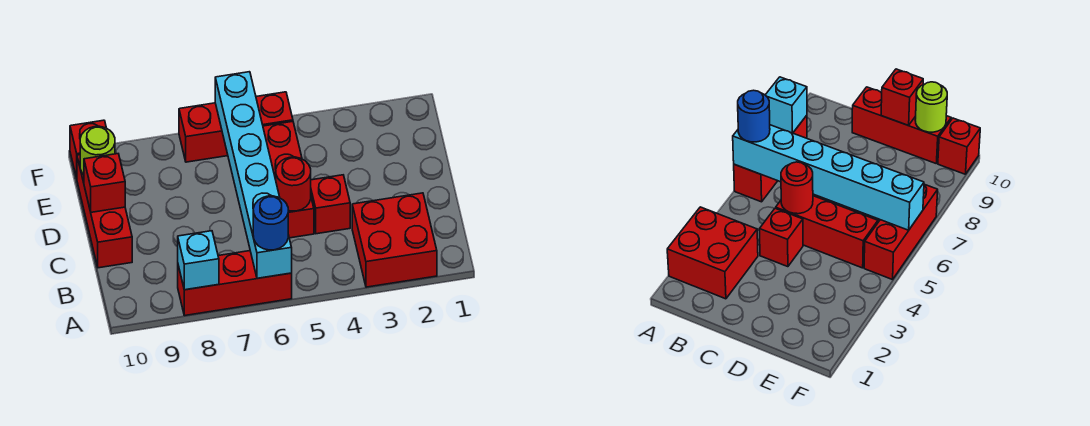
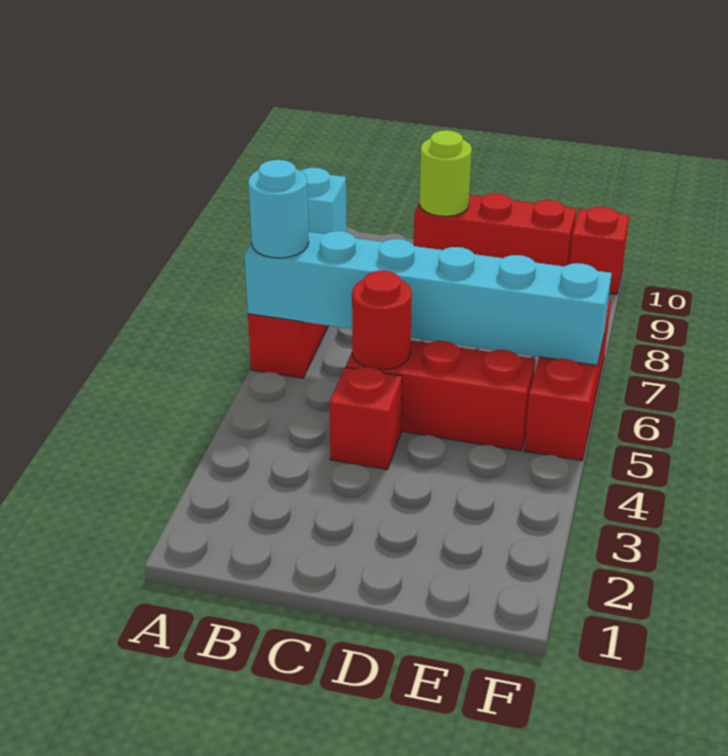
red brick A2:B3 level 1 -> none
blue round brick A6 level 3 -> cyan round brick A6 level 3
red brick D10 level 2 -> none
lime round brick E10 level 2 -> lime round brick C10 level 2

